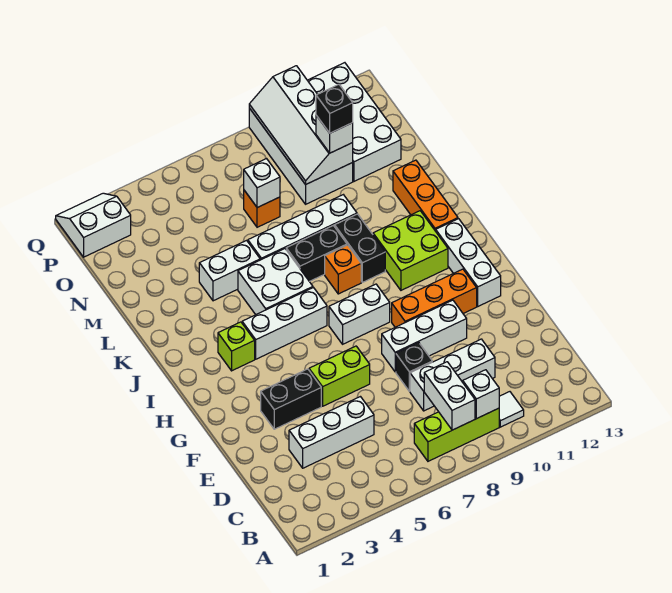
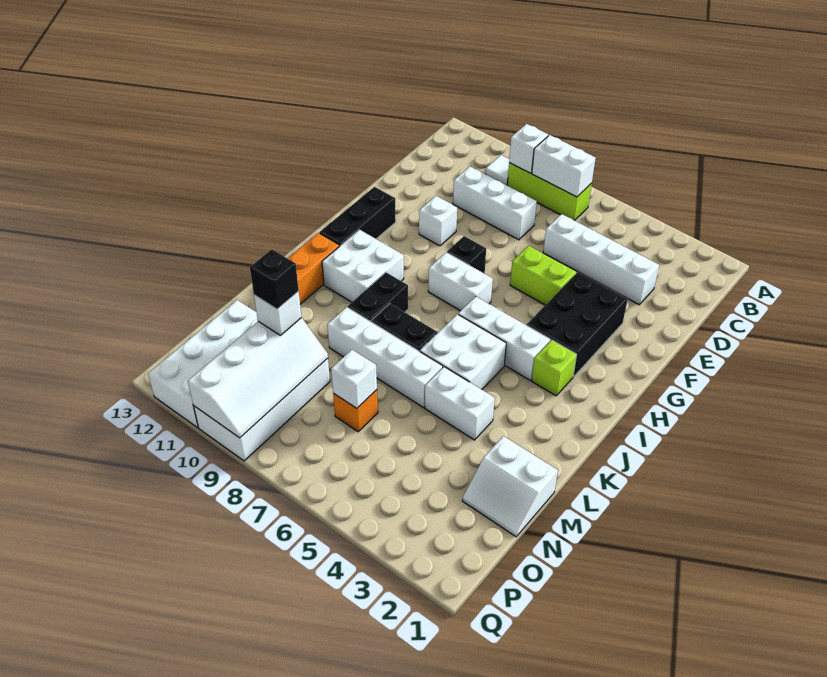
white brick B8:C8 level 2 -> white brick B7:B8 level 2
white brick D3:D5 level 1 -> white brick D3:D6 level 1
black brick E8 level 1 -> black brick G8 level 1
black brick F3:F4 level 1 -> black brick F3:H4 level 1
white brick F8:F10 level 1 -> white brick F10 level 1
orange brick G9:G11 level 1 -> none
white brick G12:I12 level 1 -> black brick G12:I12 level 1
lime brick I10:J11 level 1 -> white brick I10:J11 level 1
orange brick J8 level 1 -> none
white slope P1:Q2 level 1 top P -> white slope M1:N2 level 1 top M

